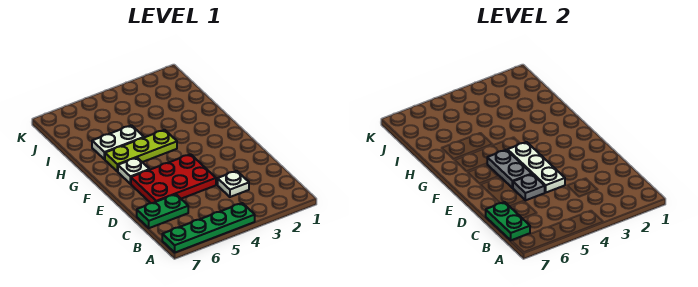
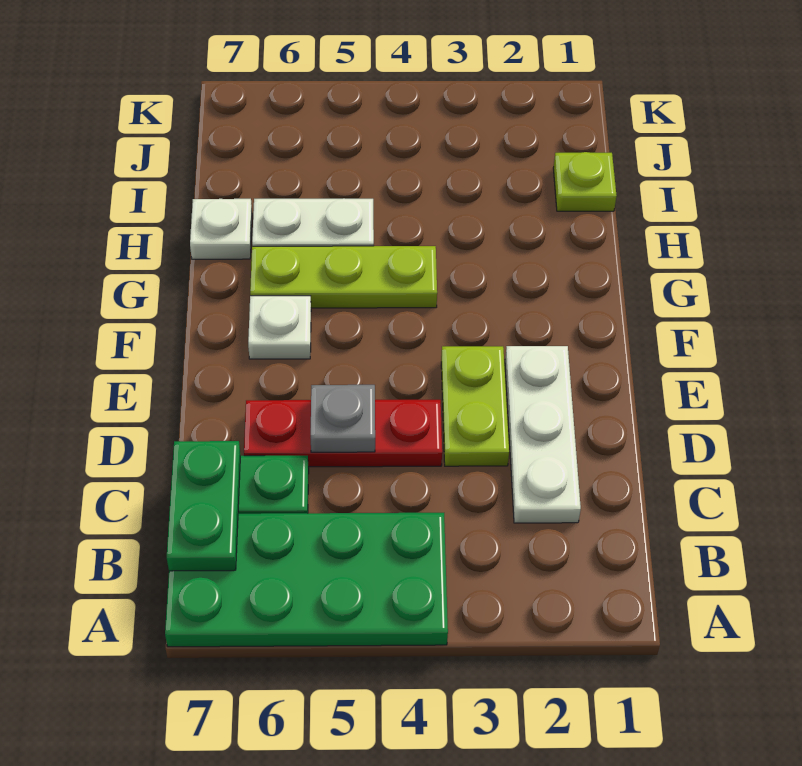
green plate A4:A7 level 1 -> green plate A4:B7 level 1
white plate C3 level 1 -> white plate H7 level 1
none -> lime plate D3:E3 level 1
red plate D4:E6 level 1 -> red plate D4:D6 level 1
white plate D4:F4 level 2 -> white plate C2:E2 level 1
grey plate E5:F5 level 2 -> none
none -> lime plate I1 level 1

